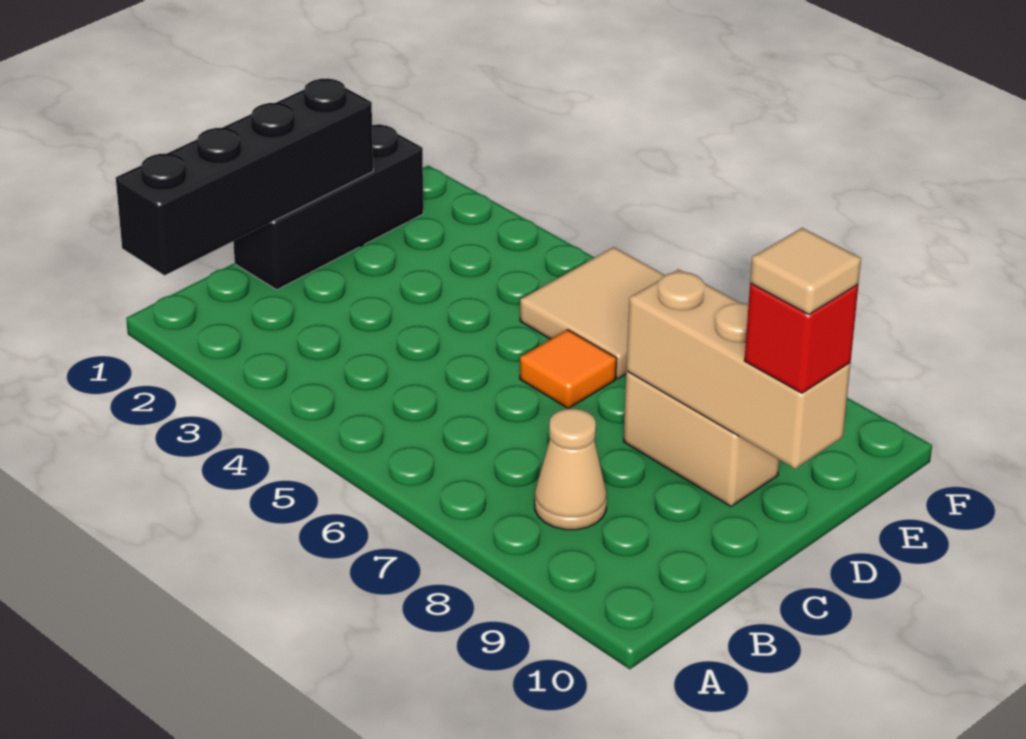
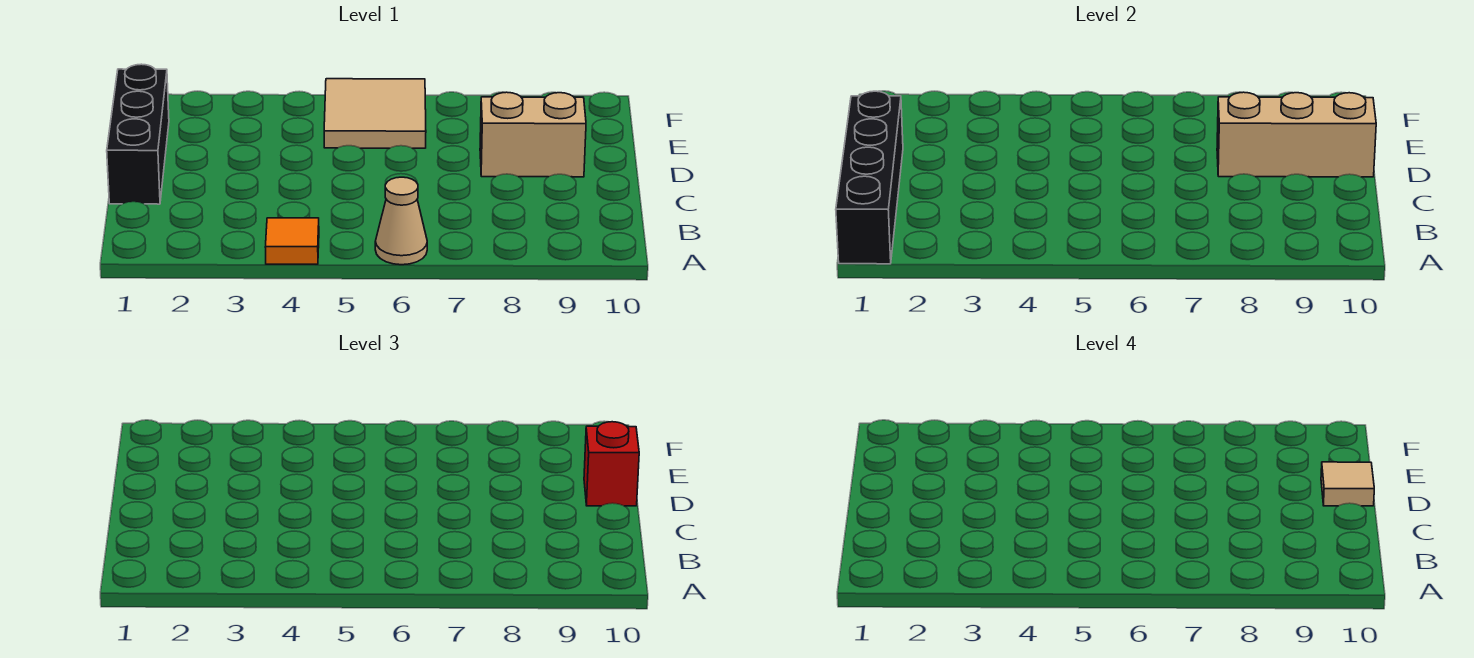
tan cone B8 level 1 -> tan cone A6 level 1
orange tile D6 level 1 -> orange tile A4 level 1

